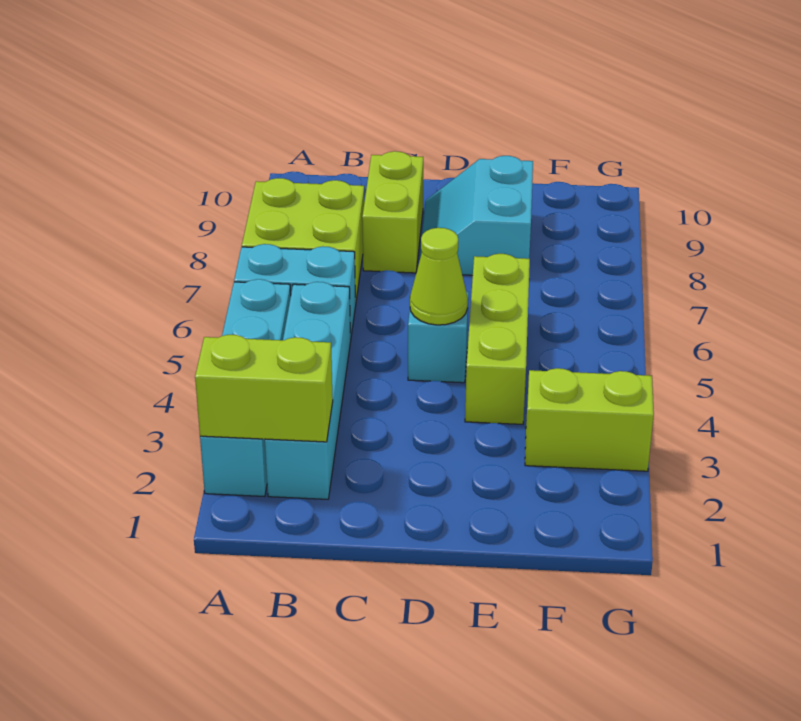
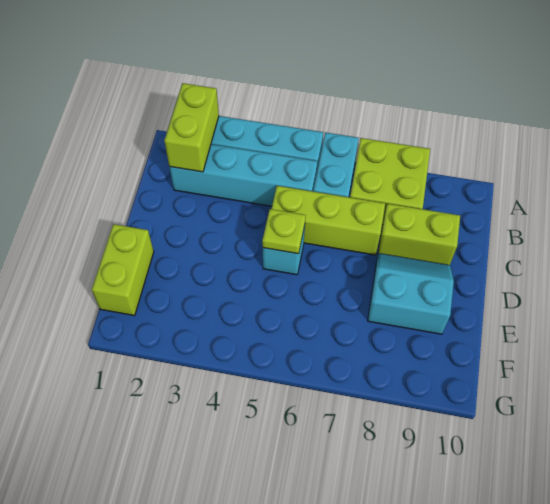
lime cone D5 level 2 -> lime plate D5 level 2
lime brick E4:E6 level 1 -> lime brick C5:C7 level 1
lime brick F3:G3 level 1 -> lime brick E1:F1 level 1

